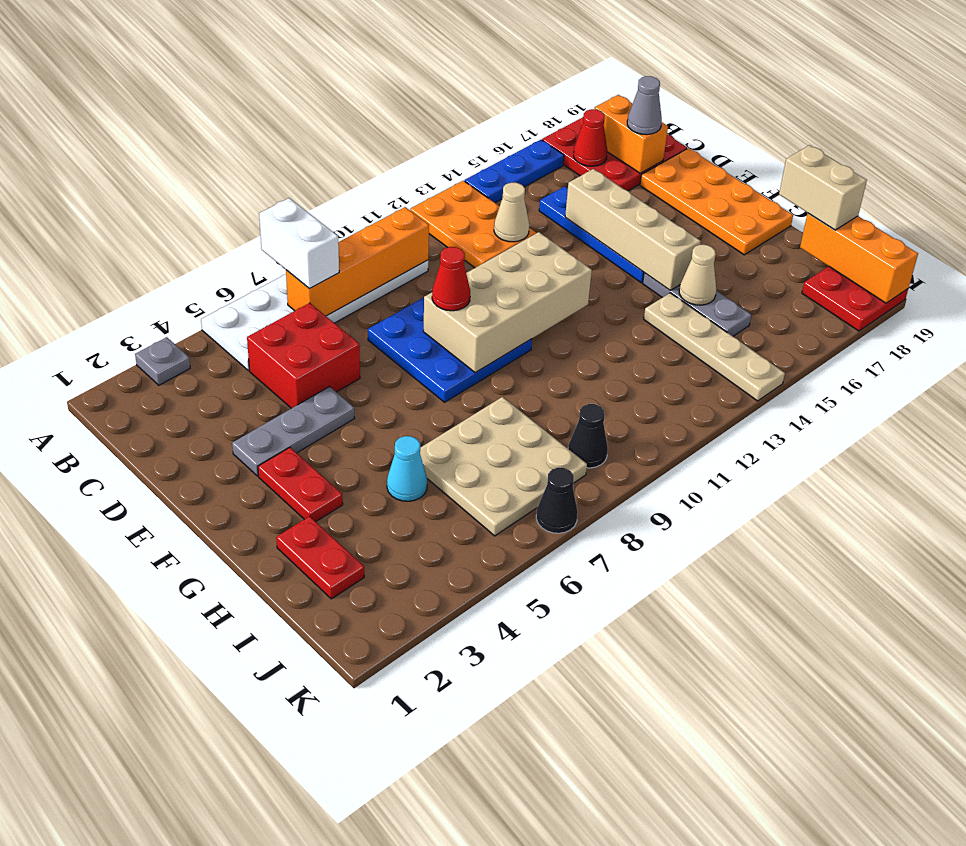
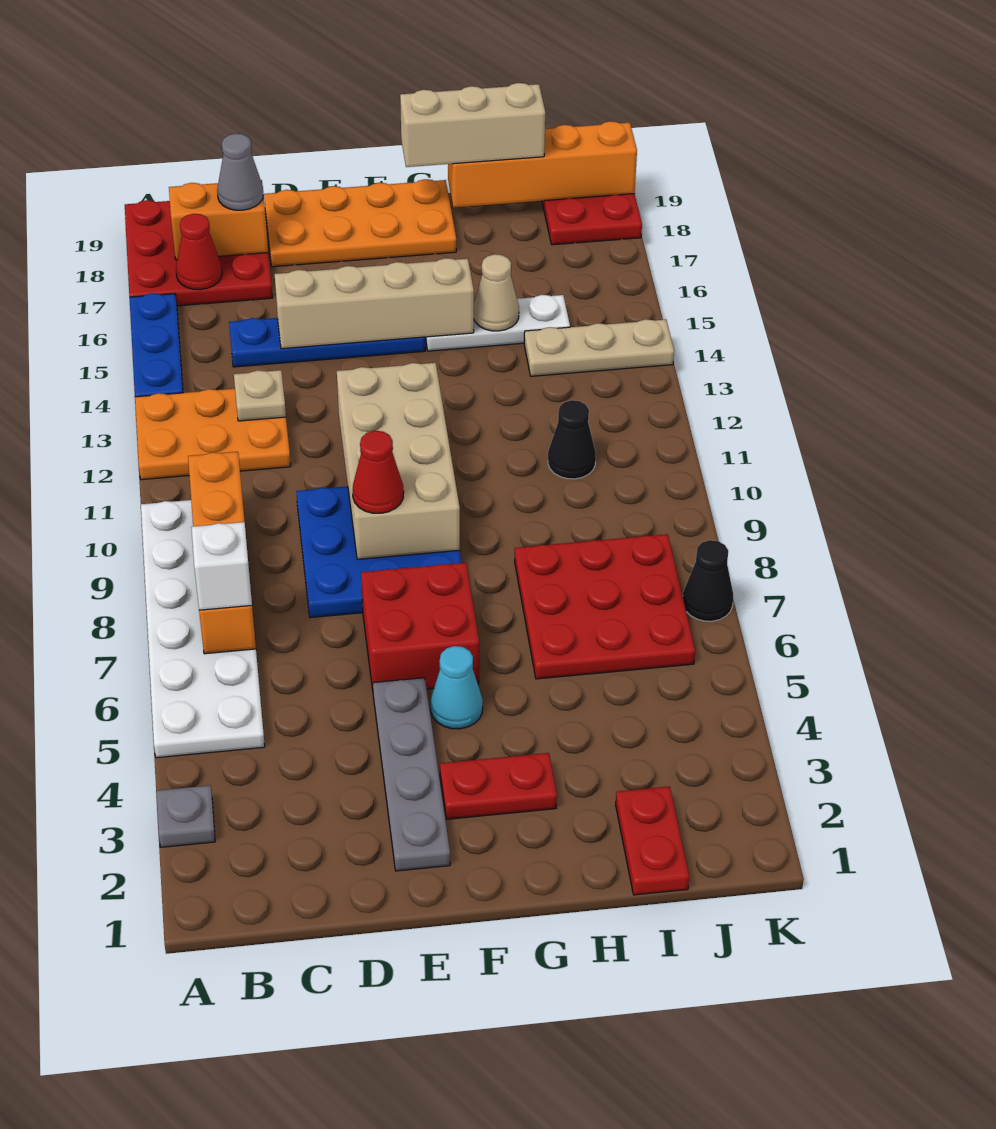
white brick A7:B7 level 3 -> white brick B7 level 3
red brick C5:D6 level 1 -> red brick E6:F7 level 1
tan cone C13 level 2 -> tan plate C13 level 2
grey plate E3:E5 level 1 -> grey plate E2:E5 level 1
grey plate G15:I15 level 1 -> white plate G15:I15 level 1
red plate H2:I2 level 1 -> red plate I1:I2 level 1
cyan cone H5 level 1 -> cyan cone F5 level 1
tan plate H6:J8 level 1 -> red plate H6:J8 level 1
tan plate H14:K14 level 1 -> tan plate I14:K14 level 1
tan brick H19:I19 level 3 -> tan brick G19:I19 level 3
orange brick I19:K19 level 2 -> orange brick H19:K19 level 2
black cone J9 level 1 -> black cone I11 level 1

